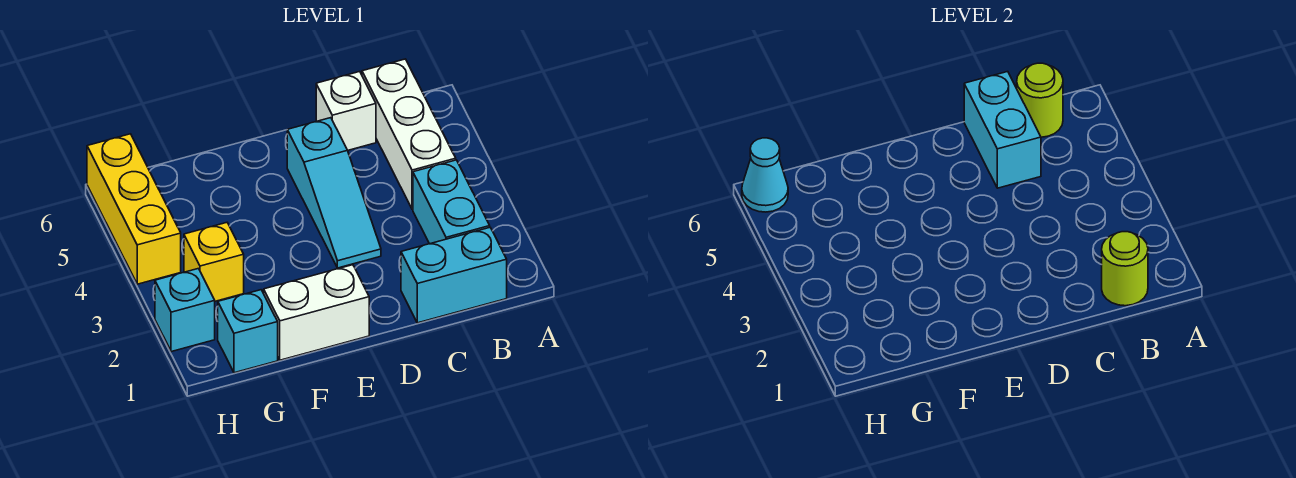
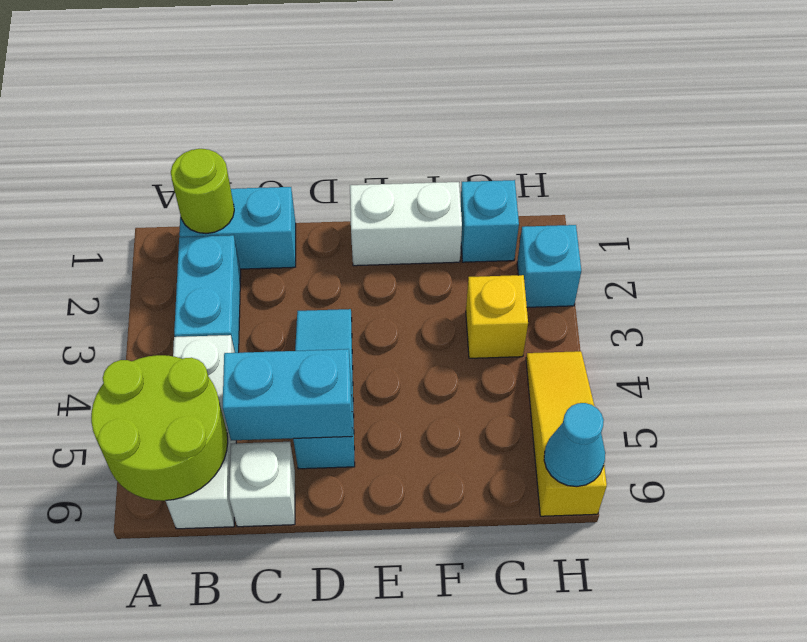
lime round brick B6 level 2 -> lime round brick A5:B6 level 2
cyan brick C5:C6 level 2 -> cyan brick C5:D5 level 2
yellow brick H4:H6 level 1 -> yellow slope H4:H6 level 1 top 6

